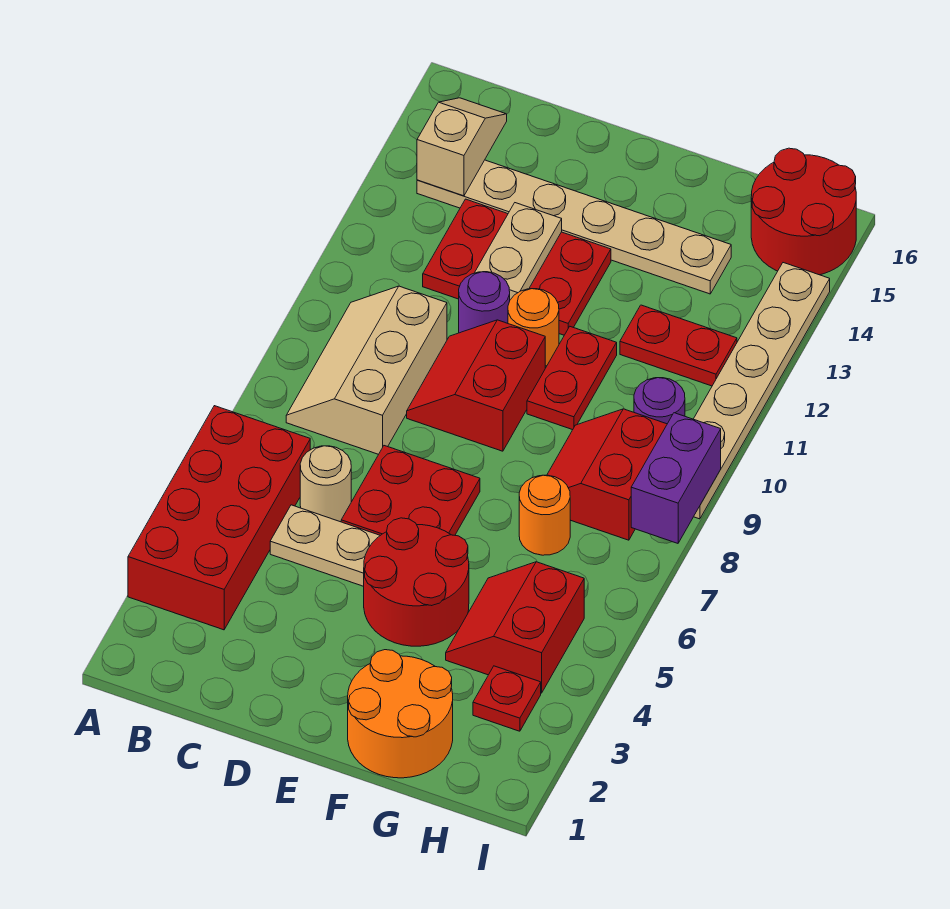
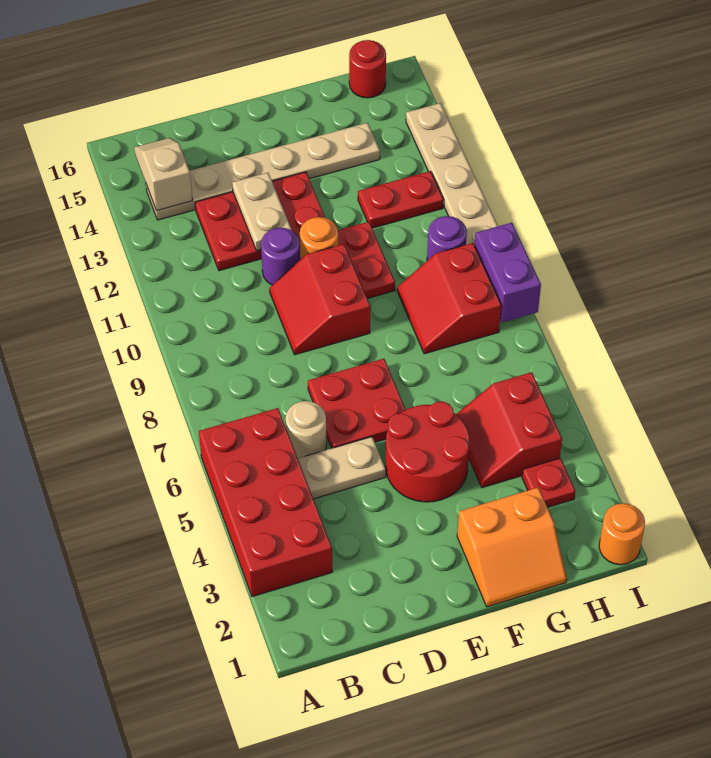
tan slope B8:C10 level 1 top C -> none
orange round brick F1:G2 level 1 -> orange slope F1:G2 level 1 top 2
orange round brick G7 level 1 -> orange round brick I1 level 1
red round brick H15:I16 level 1 -> red round brick H16 level 1

